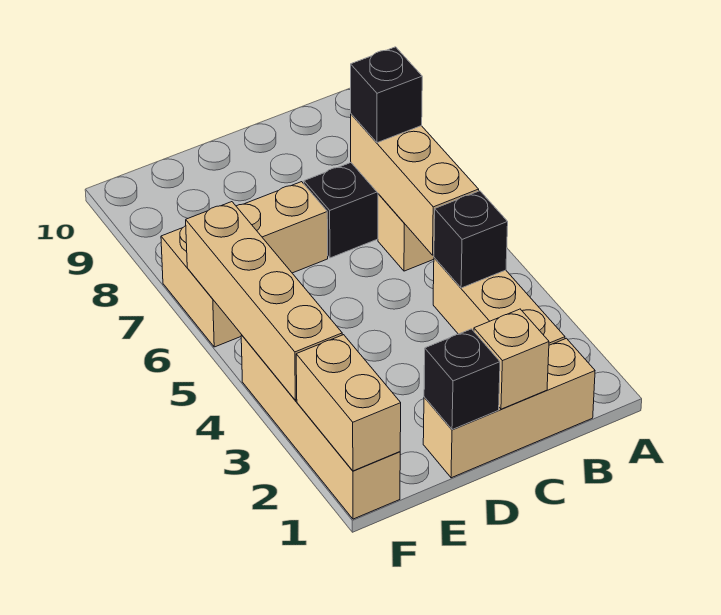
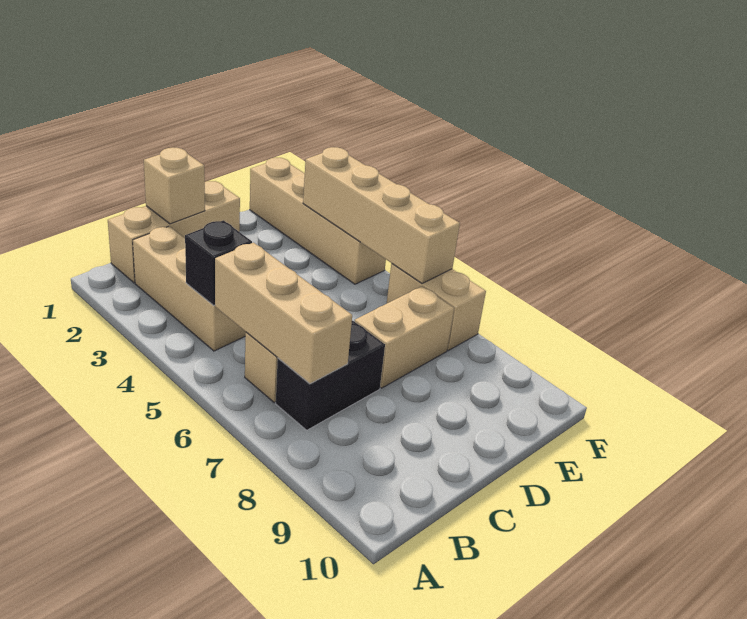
black brick B7 level 3 -> none
black brick D1 level 2 -> none
tan brick F1:F2 level 2 -> none

